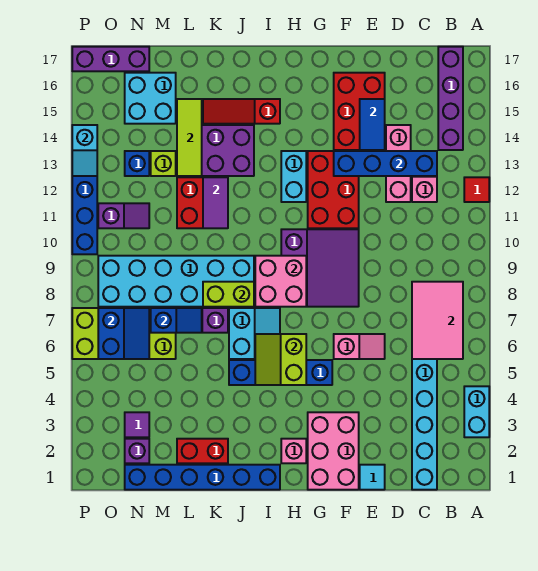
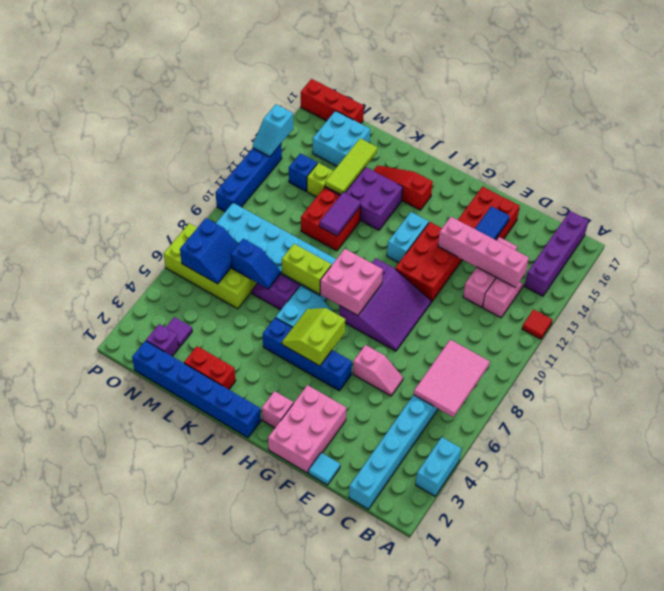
blue brick C13:F13 level 2 -> pink brick C13:F13 level 2
purple slope N11:O11 level 1 top O -> none
purple brick N17:P17 level 1 -> red brick N17:P17 level 1

